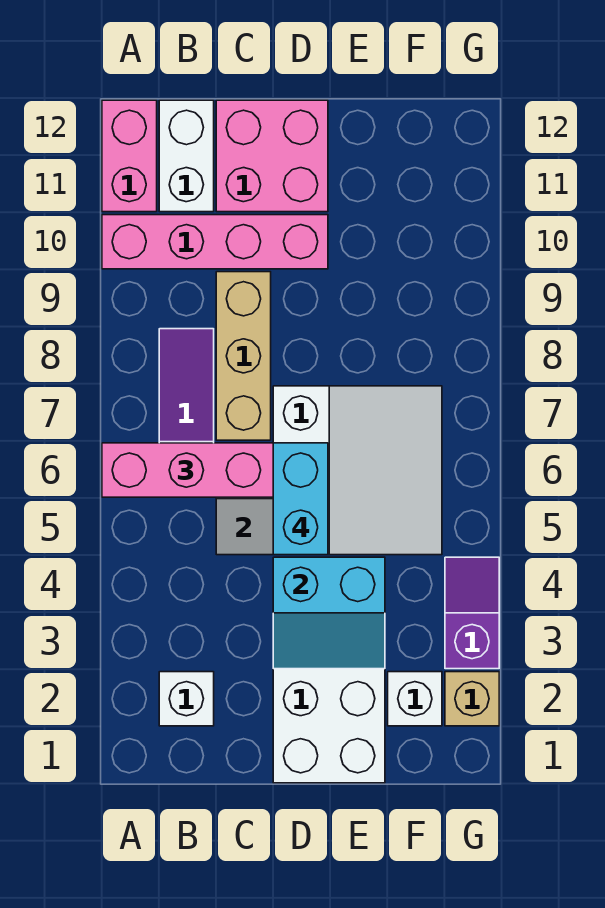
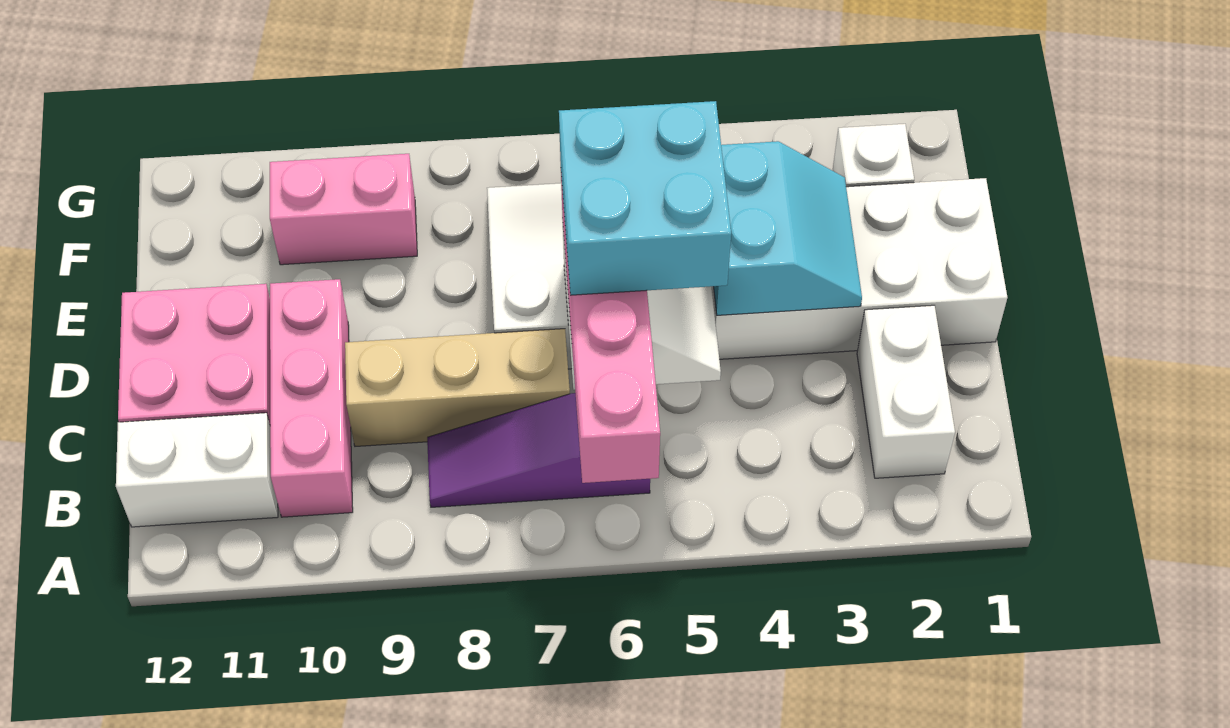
pink brick A10:D10 level 1 -> pink brick B10:D10 level 1
pink brick A11:A12 level 1 -> pink brick F9:F10 level 1
white brick B2 level 1 -> white brick B2:C2 level 1
cyan brick D5:D6 level 4 -> cyan brick C5:D6 level 4
tan brick G2 level 1 -> none
purple slope G3:G4 level 1 top 3 -> none

